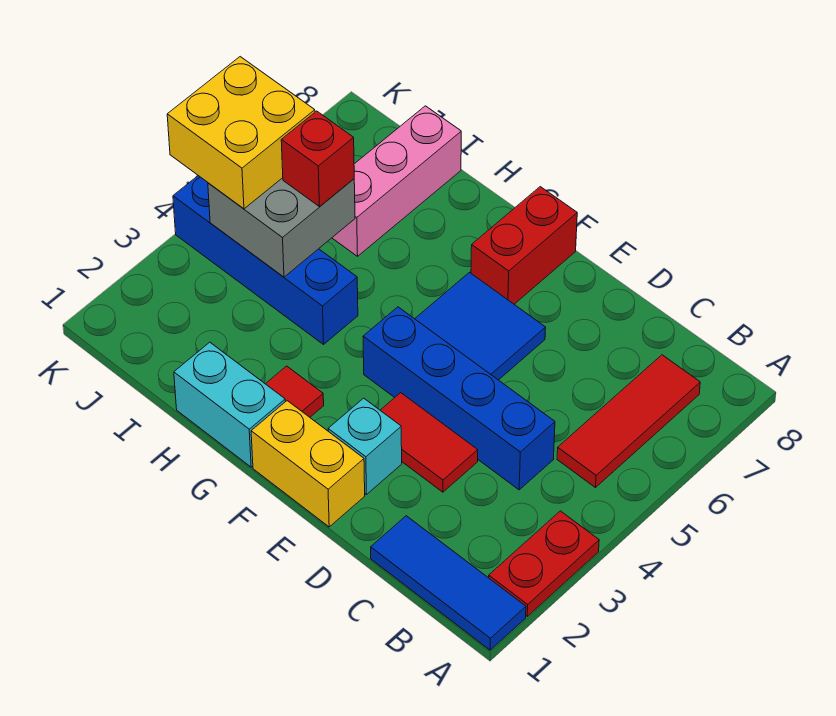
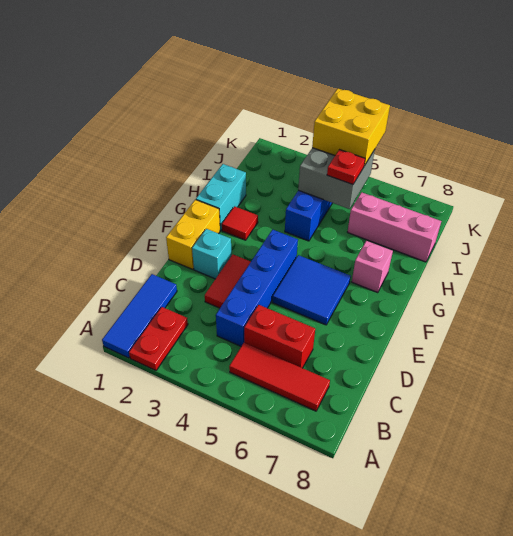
red plate A2:A3 level 1 -> red plate A2:B2 level 1
red brick F7:F8 level 1 -> red brick C5:C6 level 1
none -> pink brick G7 level 1
red brick I5 level 3 -> red plate I5 level 3

